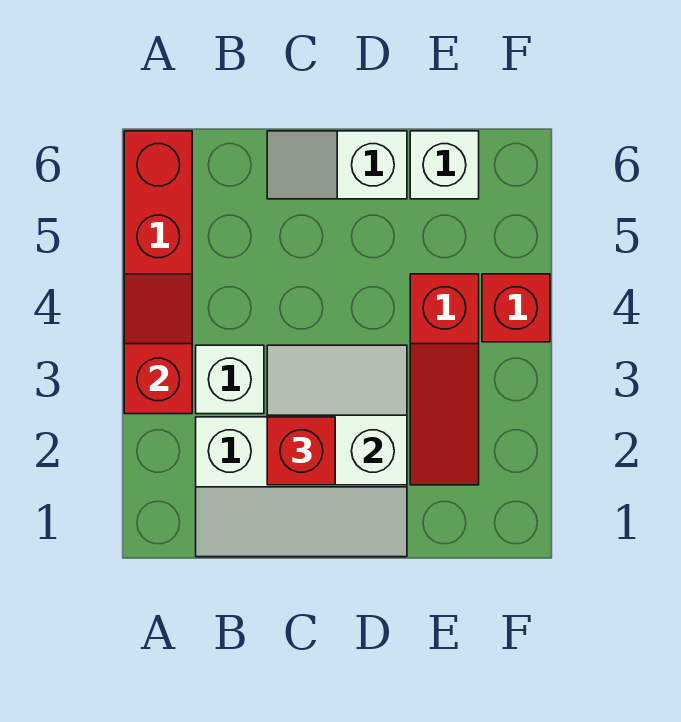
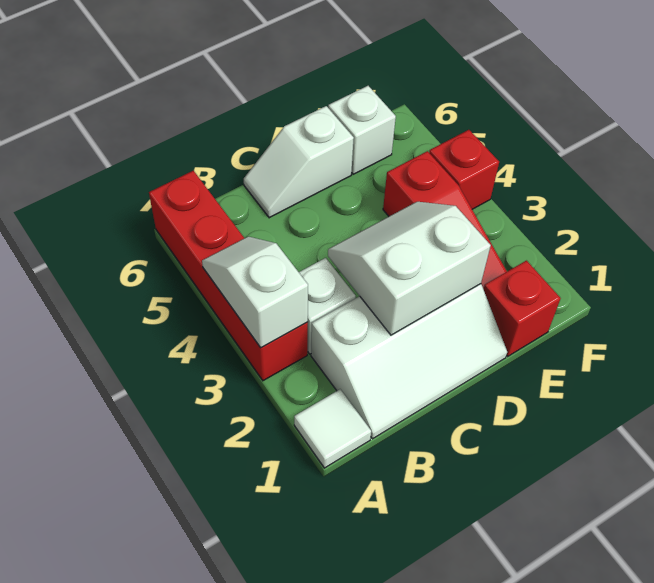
none -> white tile A1 level 1
red slope A3:A4 level 2 top 3 -> white slope A3:A4 level 2 top 3
red brick C2 level 3 -> red brick E1 level 1

